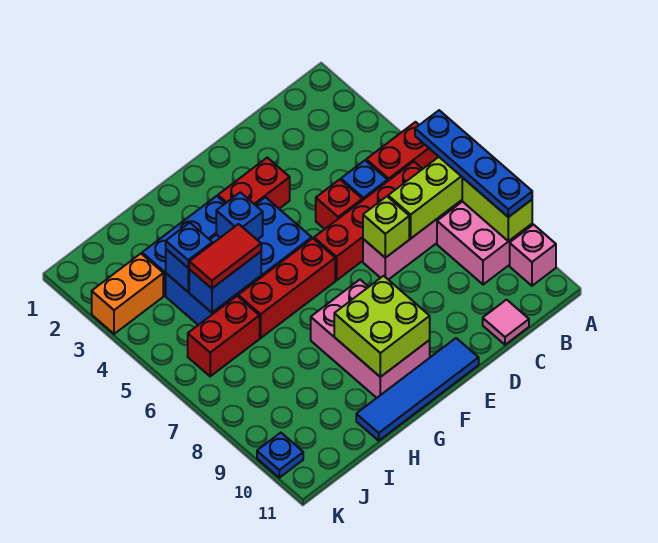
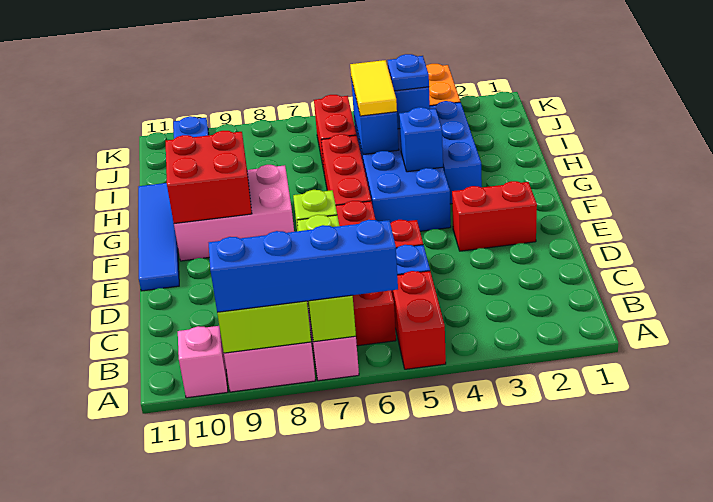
blue plate A6:A9 level 3 -> blue brick A6:A9 level 3
pink tile C11 level 1 -> none
red brick E3:F3 level 1 -> red brick E2:E3 level 1
lime brick F9:G10 level 2 -> red brick F9:G10 level 2
red tile H5:I5 level 3 -> yellow tile H5:I5 level 3

